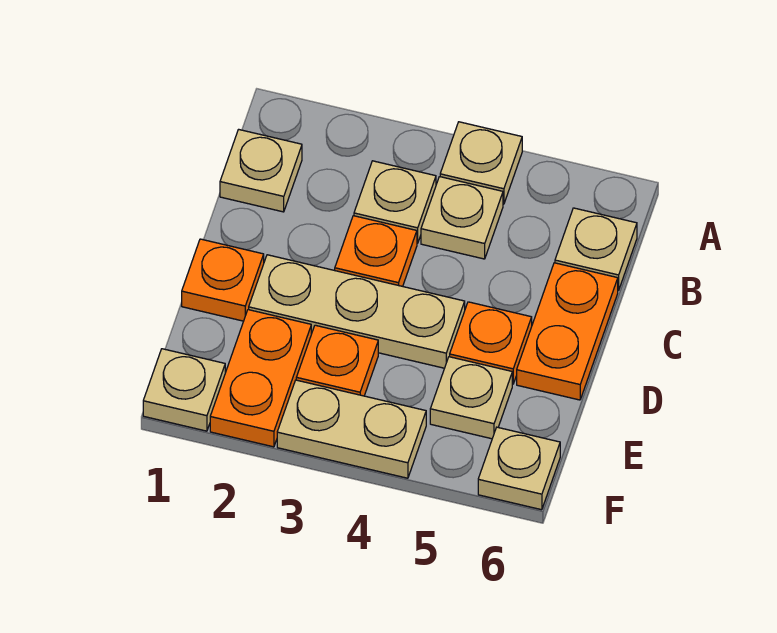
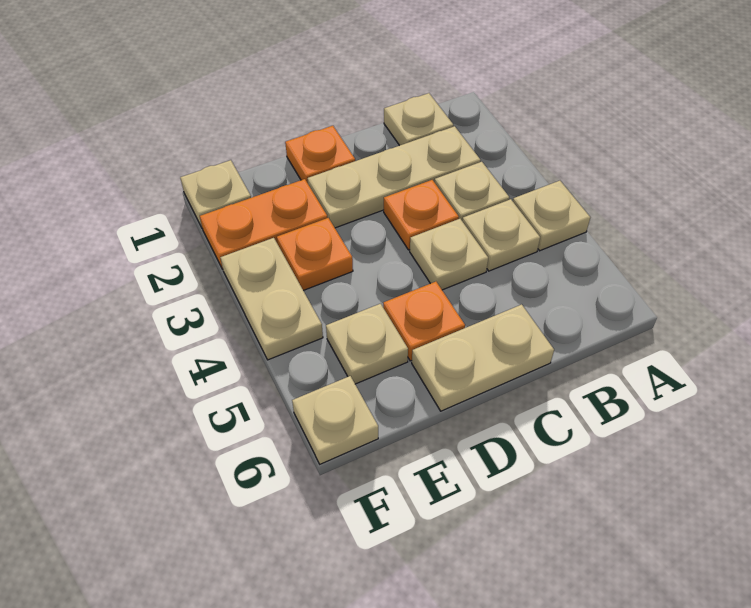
tan plate B6 level 1 -> tan plate C4 level 1
orange plate C6:D6 level 1 -> tan plate C6:D6 level 1
tan plate D2:D4 level 1 -> tan plate B2:D2 level 1

